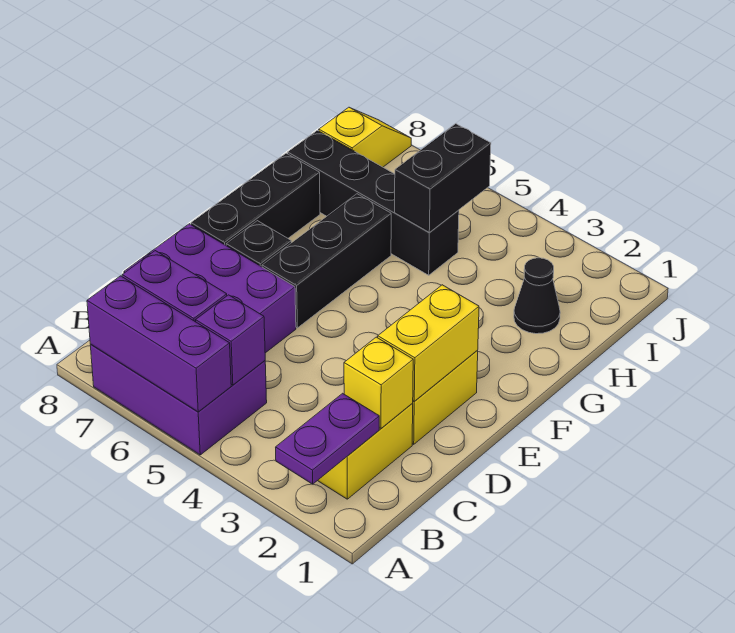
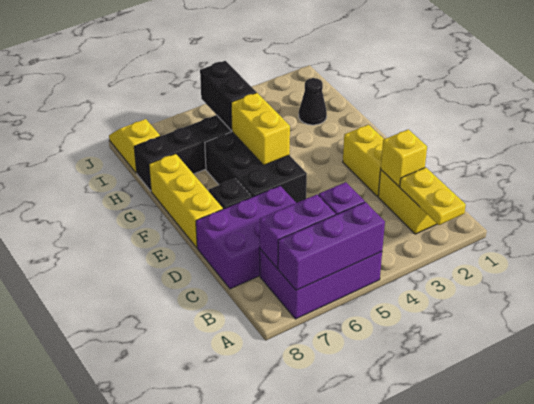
purple plate A2:B2 level 2 -> yellow plate A2:B2 level 2
yellow brick D2:E2 level 2 -> yellow brick F5:G5 level 2
black brick E6:G6 level 1 -> black brick E5:G6 level 1
black brick E8:G8 level 1 -> yellow brick E8:G8 level 1

